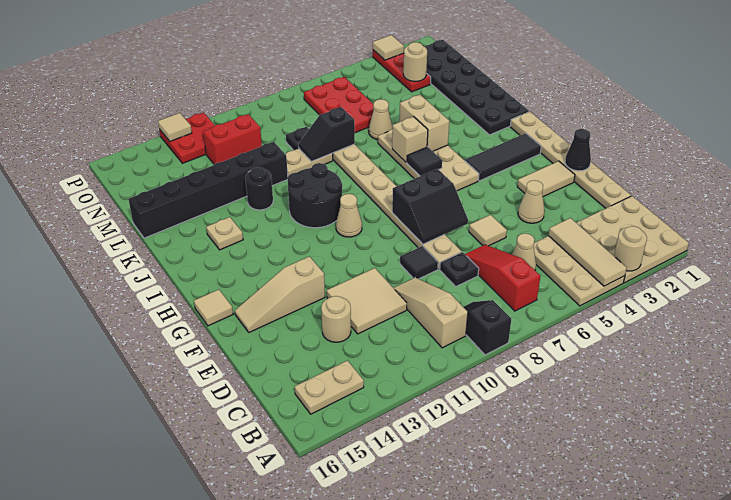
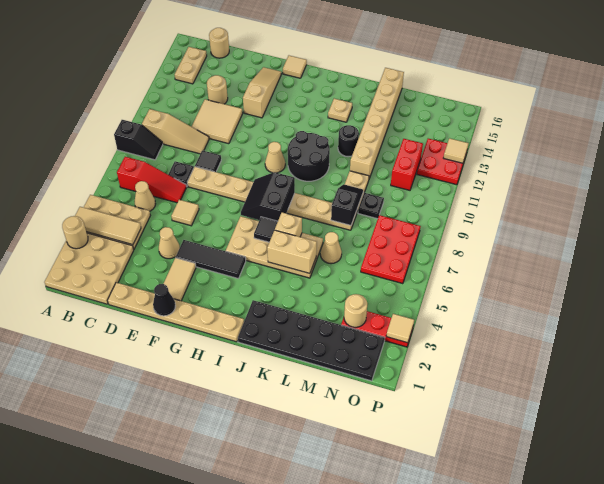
none -> tan round brick C16 level 1
black slope F7:G8 level 2 top G -> black slope H7:I8 level 2 top I
black tile H2:H4 level 1 -> black tile F4:H4 level 1
black brick L11:L16 level 1 -> tan brick L11:L16 level 1
red plate M6:O7 level 1 -> red plate N6:O8 level 1

